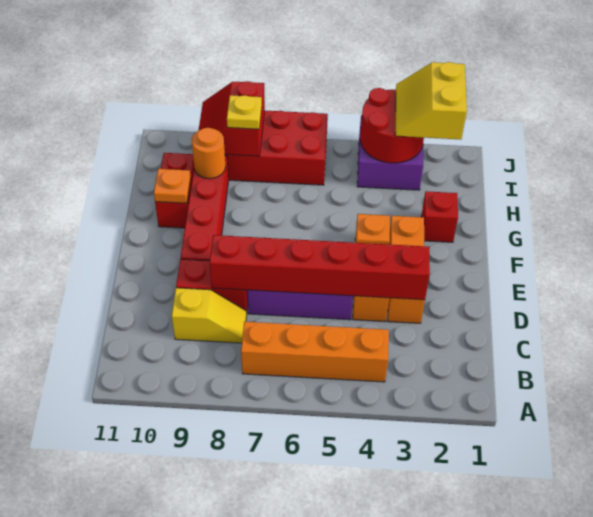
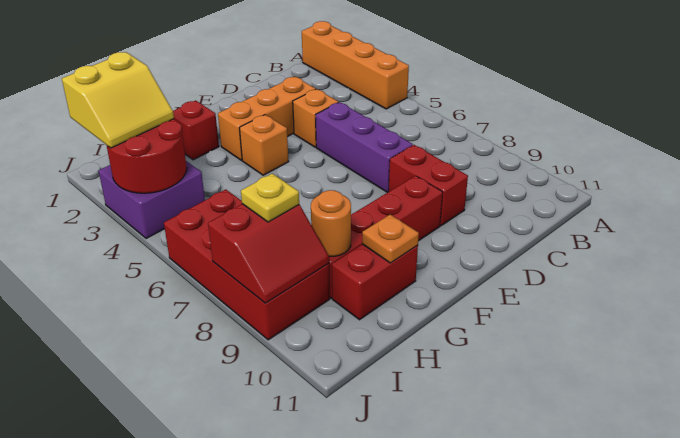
orange brick B4:B7 level 1 -> orange brick A1:A4 level 1
yellow slope C8:C9 level 1 top 9 -> none
red brick D3:D8 level 2 -> none

